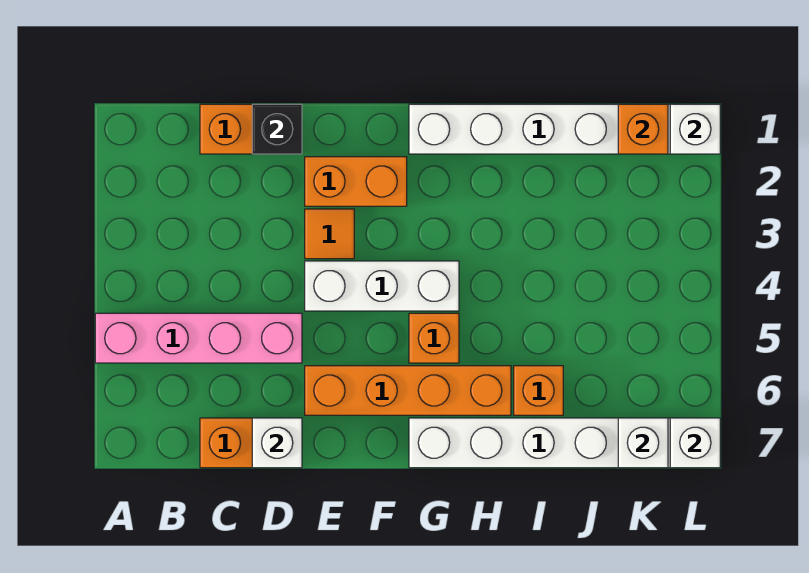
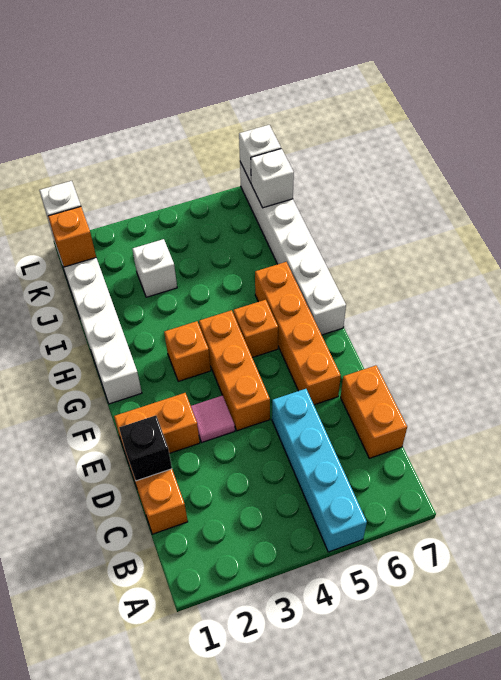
pink brick A5:D5 level 1 -> cyan brick A5:D5 level 1
white brick D7 level 2 -> white brick J3 level 1
orange brick E2:F2 level 1 -> orange brick E1:E2 level 1
orange tile E3 level 1 -> pink tile E3 level 1
white brick E4:G4 level 1 -> orange brick E4:G4 level 1
orange brick I6 level 1 -> orange brick G3 level 1

